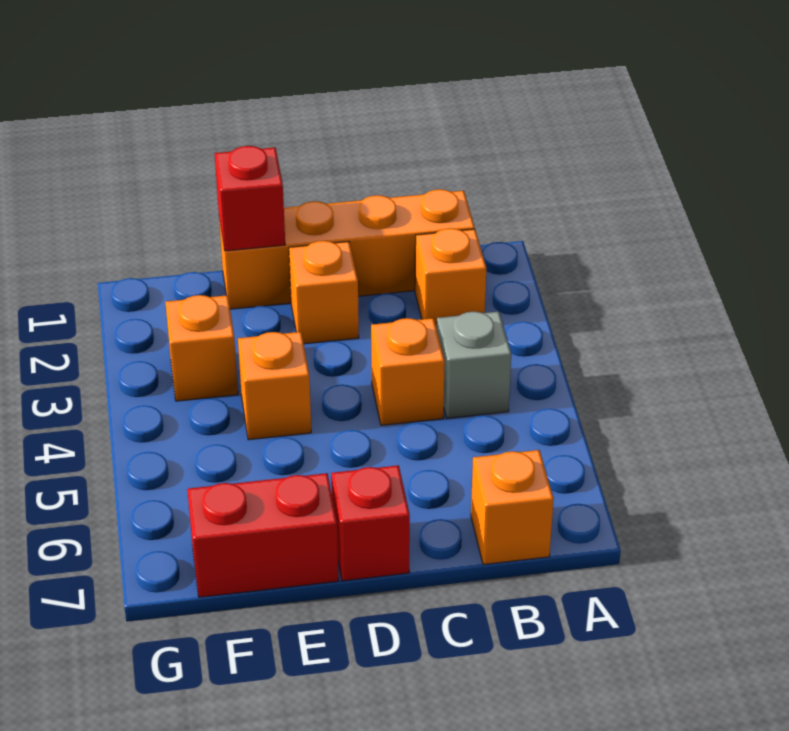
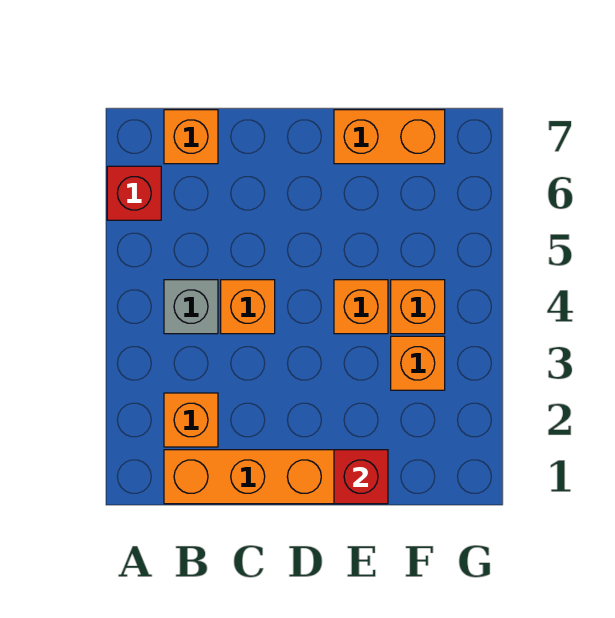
orange brick D2 level 1 -> orange brick F4 level 1
red brick D7 level 1 -> red brick A6 level 1
red brick E7:F7 level 1 -> orange brick E7:F7 level 1

